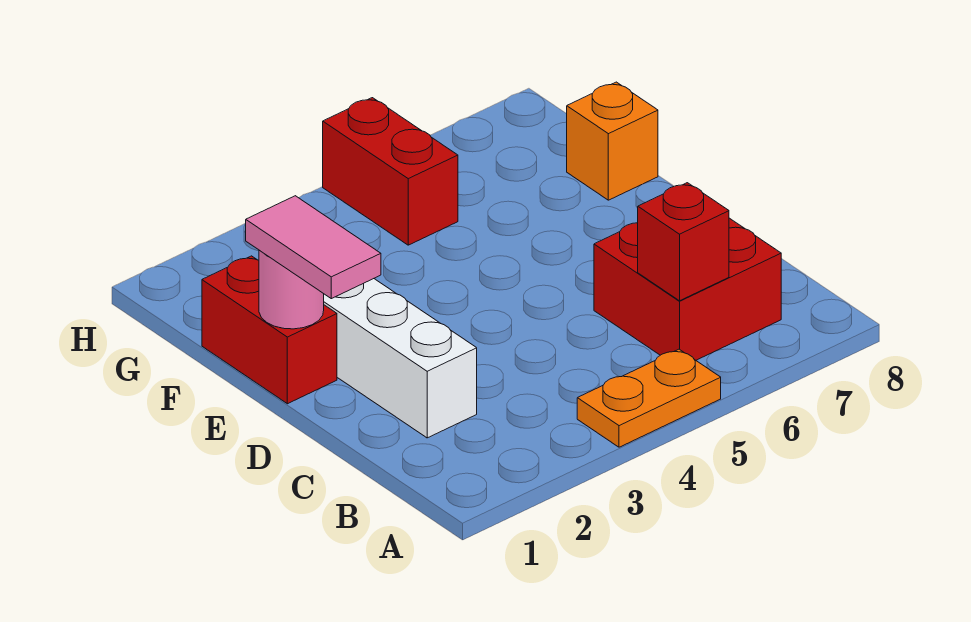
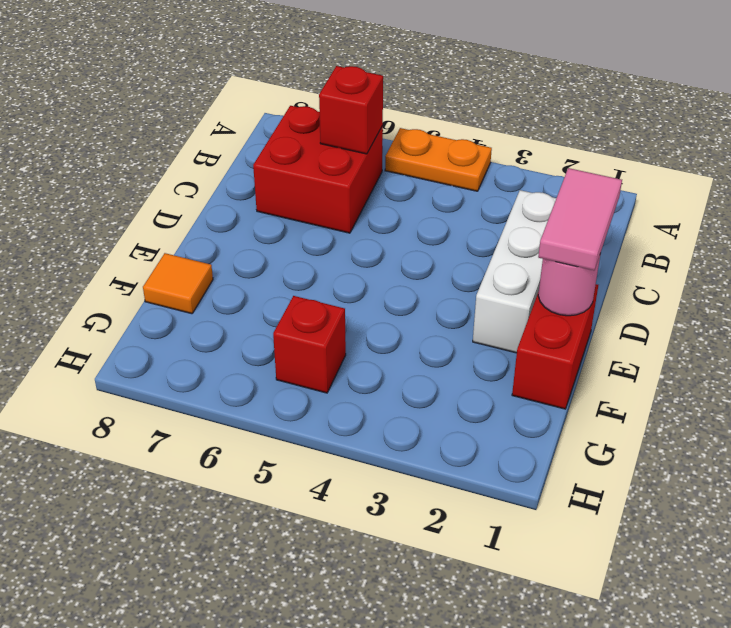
orange brick F8 level 1 -> orange tile F8 level 1
red brick G5:H5 level 1 -> red brick G5 level 1

